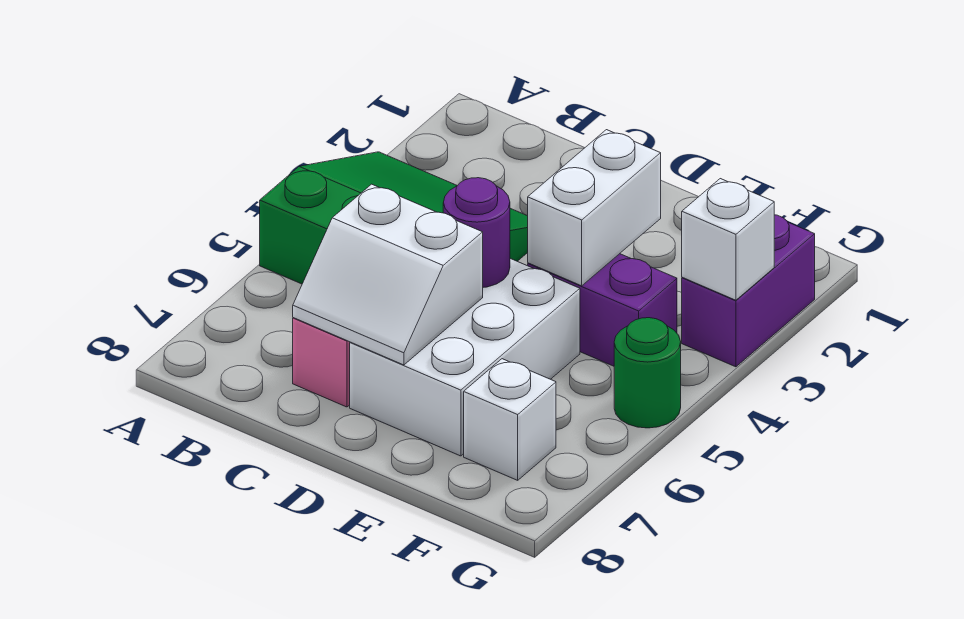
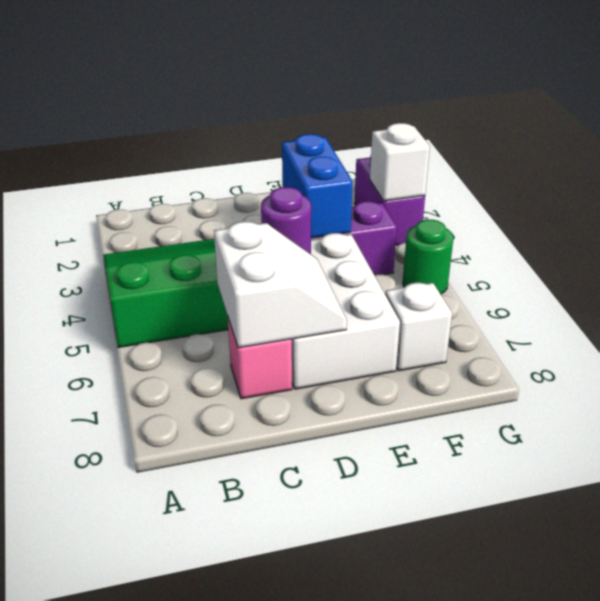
white slope C6:D7 level 2 top 6 -> white slope C6:D7 level 2 top C
white brick E3:E4 level 2 -> blue brick E3:E4 level 2

